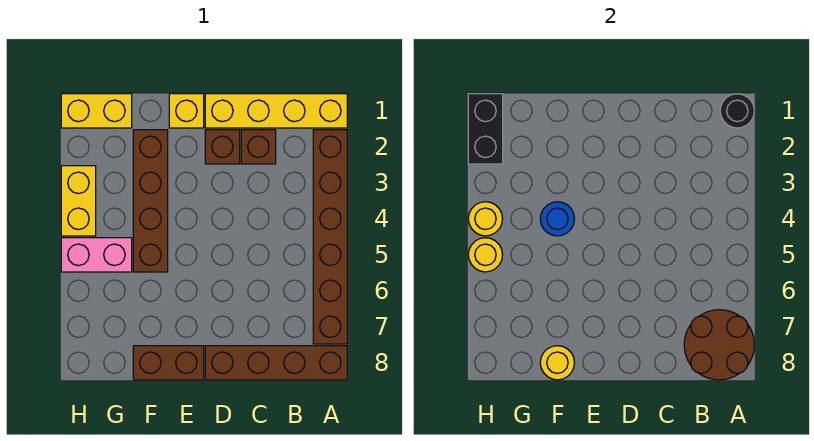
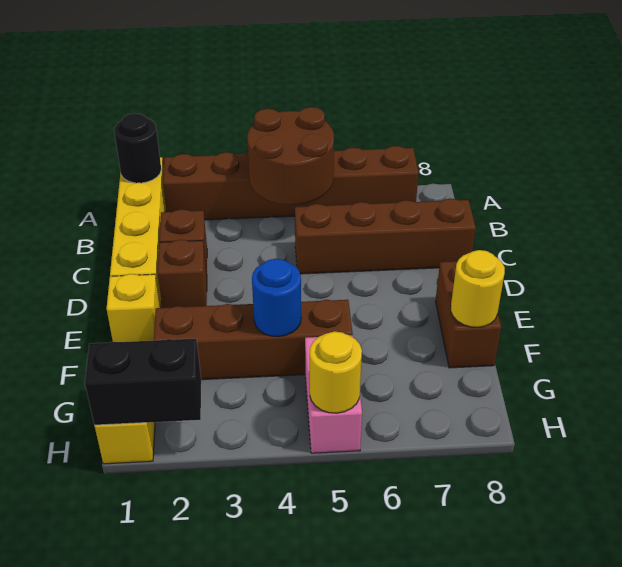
brown round brick A7:B8 level 2 -> brown round brick A4:B5 level 2
brown brick A8:D8 level 1 -> brown brick C5:C8 level 1
yellow brick H3:H4 level 1 -> none
yellow round brick H4 level 2 -> none

